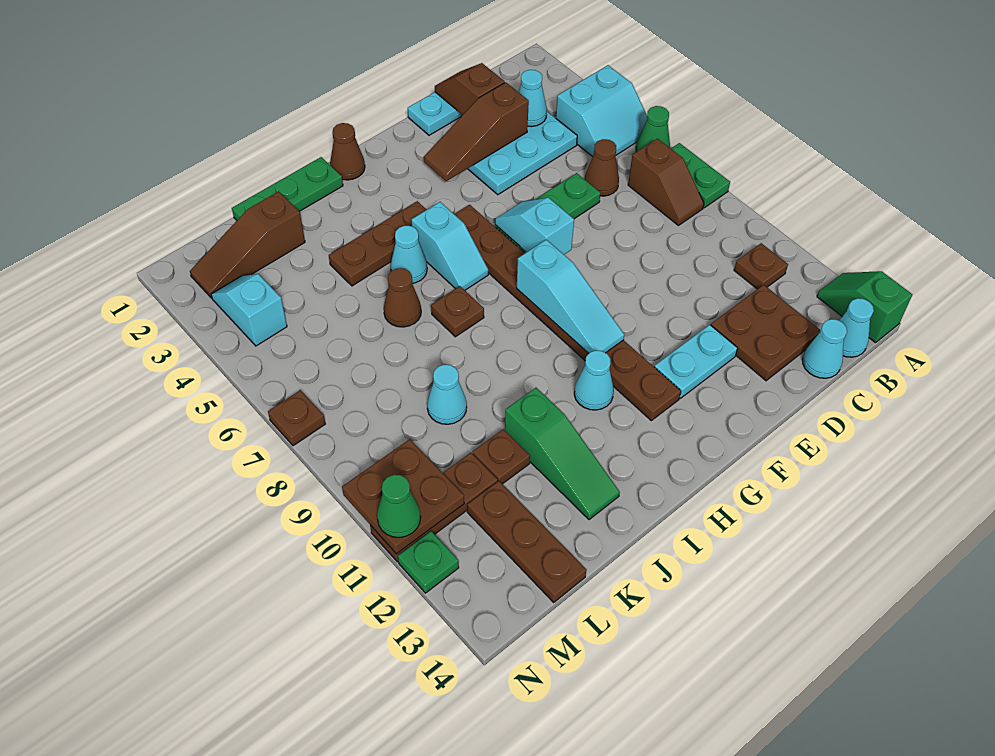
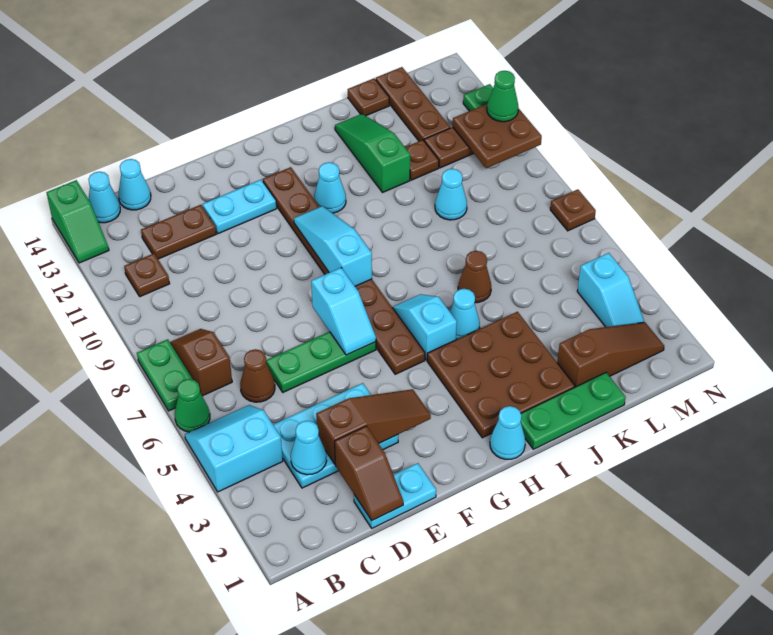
brown plate C12:D13 level 1 -> brown plate C12:D12 level 1
brown cone H1 level 1 -> cyan cone H1 level 1
brown plate H4:J4 level 1 -> brown plate H2:J4 level 1
brown plate I7 level 1 -> brown plate K14 level 1

